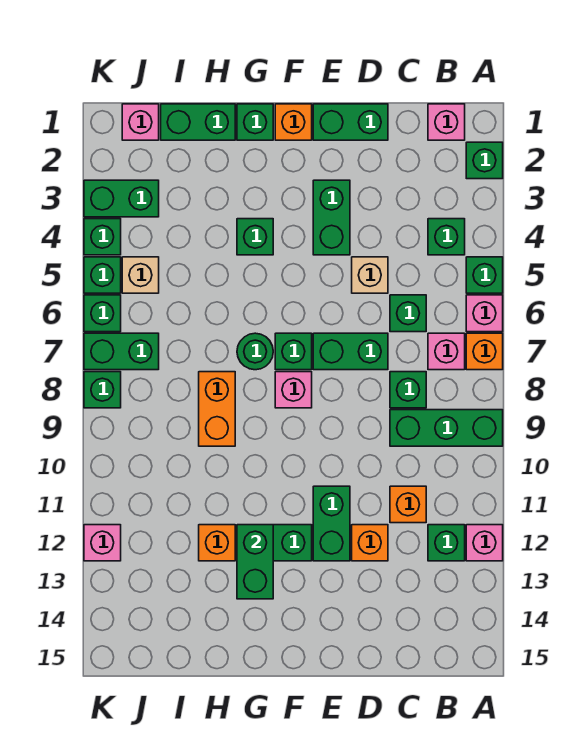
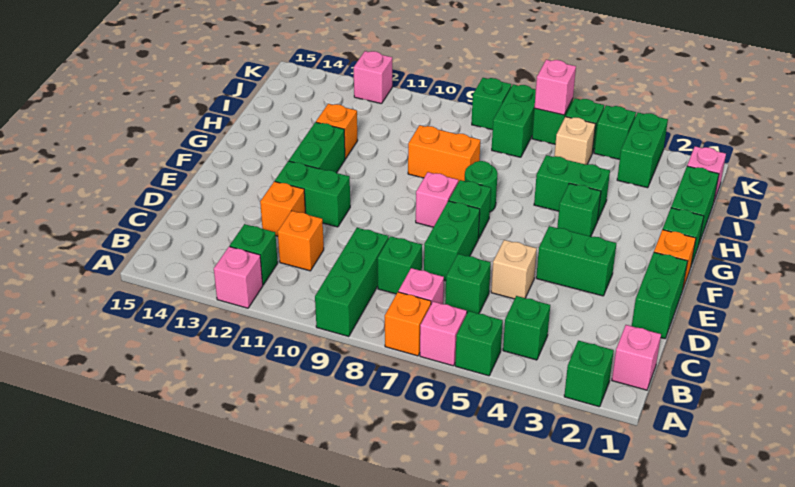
green brick G12:G13 level 2 -> green brick H4:H5 level 1
none -> pink brick K6 level 2

